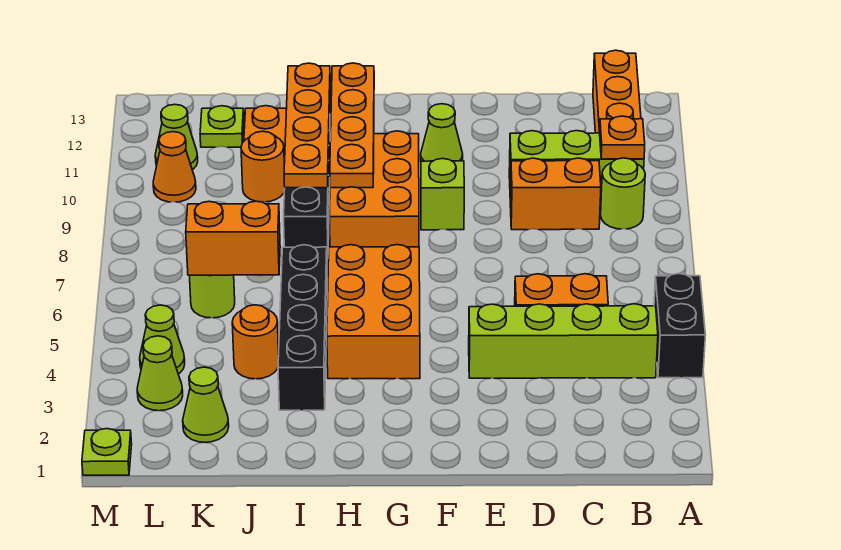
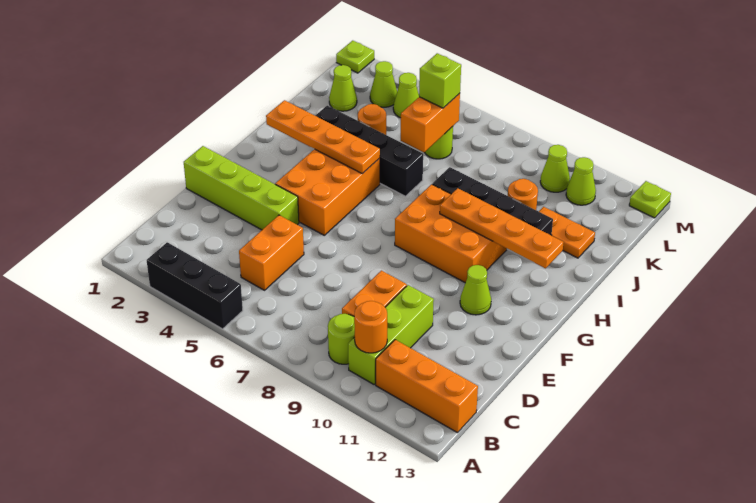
black brick A4:A5 level 1 -> black brick A3:A5 level 1
lime brick B4:E4 level 1 -> lime brick E1:E4 level 1
orange plate B10 level 2 -> orange round brick B10 level 2
lime brick F9 level 1 -> lime brick K6 level 3
orange brick G4:H6 level 1 -> orange brick F4:H5 level 1
orange plate I9:I12 level 2 -> orange plate H2:H5 level 2
lime plate K12 level 1 -> lime plate M13 level 1
orange cone L10 level 1 -> lime cone L10 level 1

